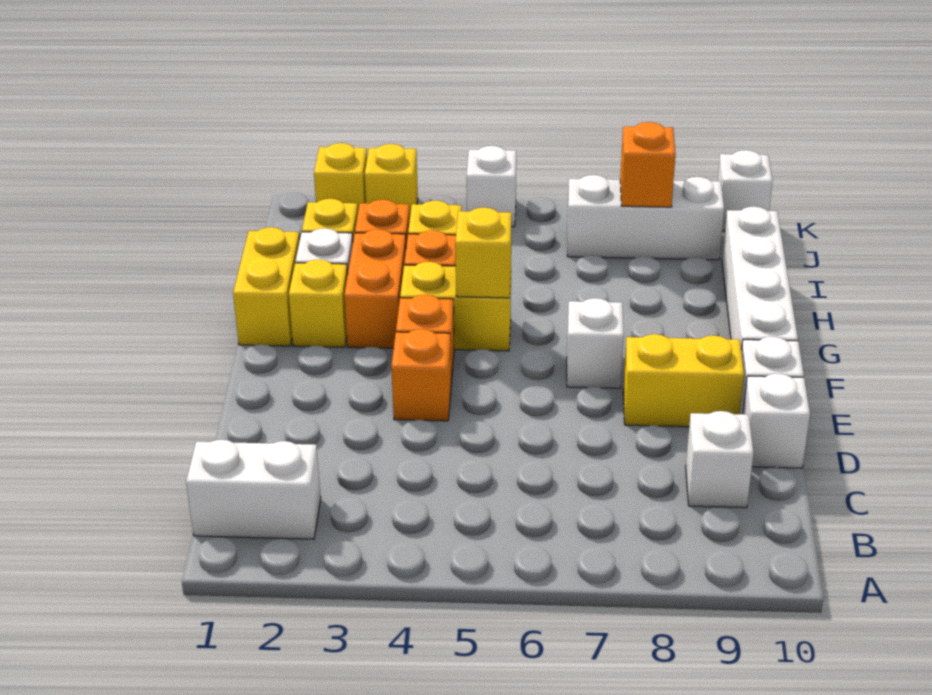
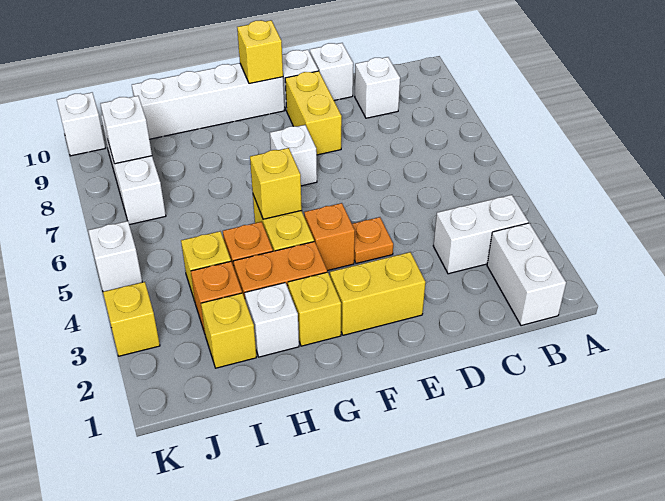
none -> white brick B3:C3 level 1
orange brick E4 level 1 -> orange plate E4 level 1
yellow brick G1:H1 level 1 -> yellow brick E2:F2 level 1
orange brick J8 level 2 -> white brick J8 level 2
yellow brick K2 level 1 -> yellow brick F10 level 2

